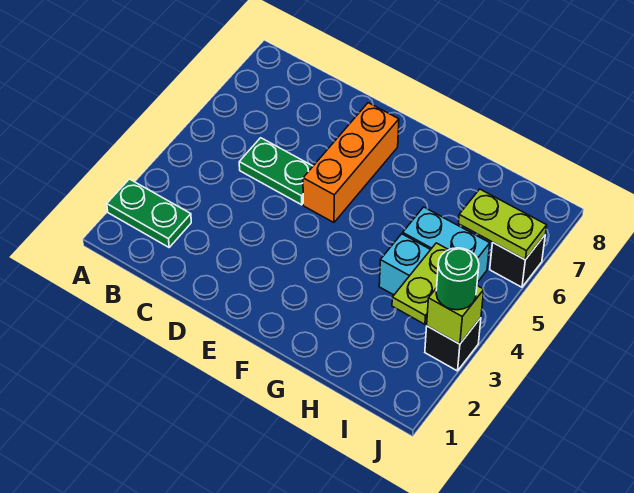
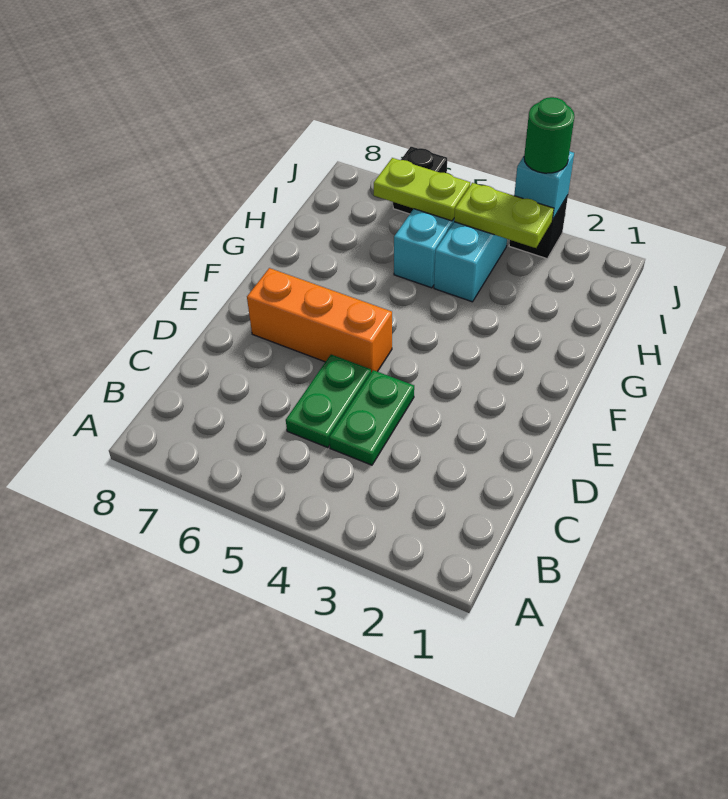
green plate A2:B2 level 1 -> green plate C4:D4 level 1
lime plate I6:J6 level 2 -> lime plate I5:I6 level 2
lime brick J3 level 2 -> cyan brick J3 level 2

